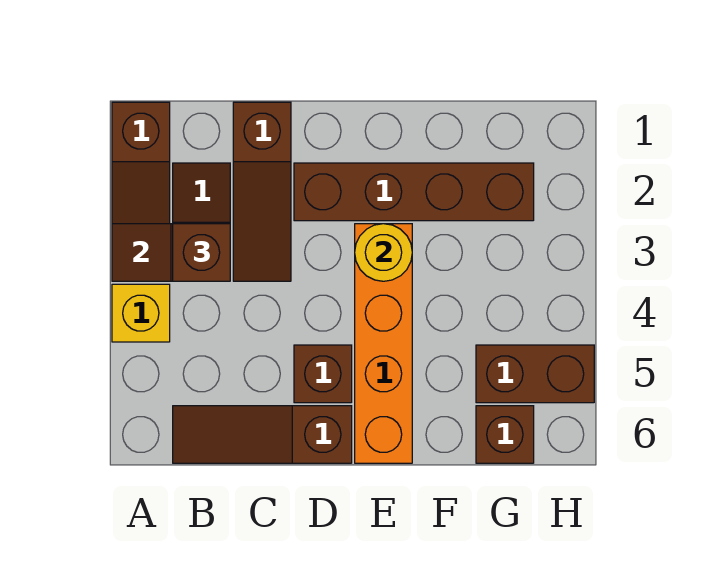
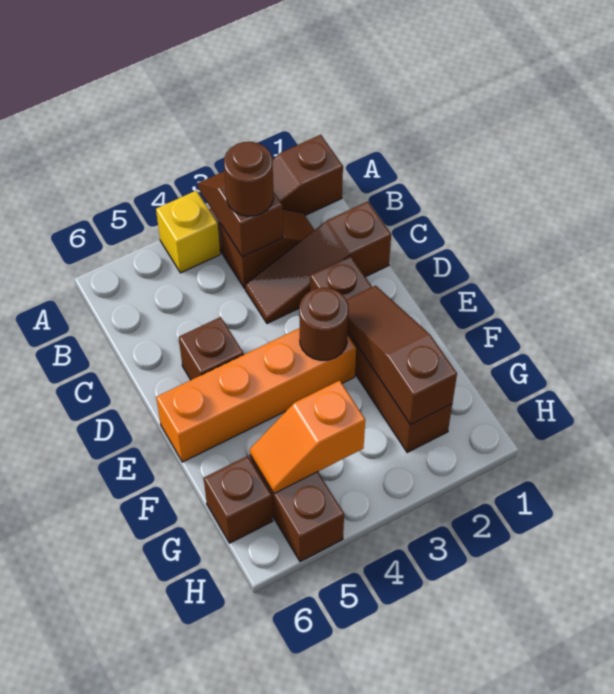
brown brick B3 level 3 -> brown round brick B3 level 3
brown slope B6:D6 level 1 top D -> brown slope E2:G2 level 2 top G
yellow round brick E3 level 2 -> brown round brick E3 level 2
none -> orange slope G4:G5 level 2 top 4

